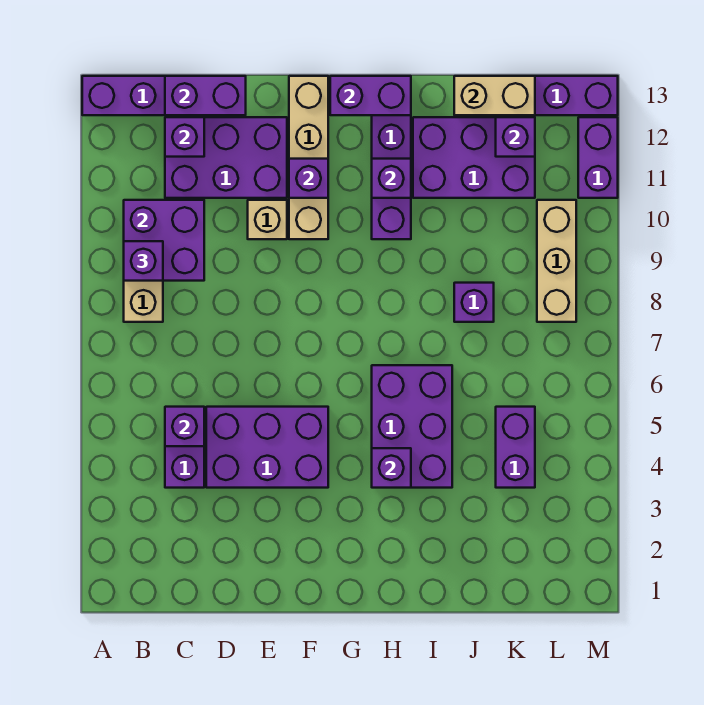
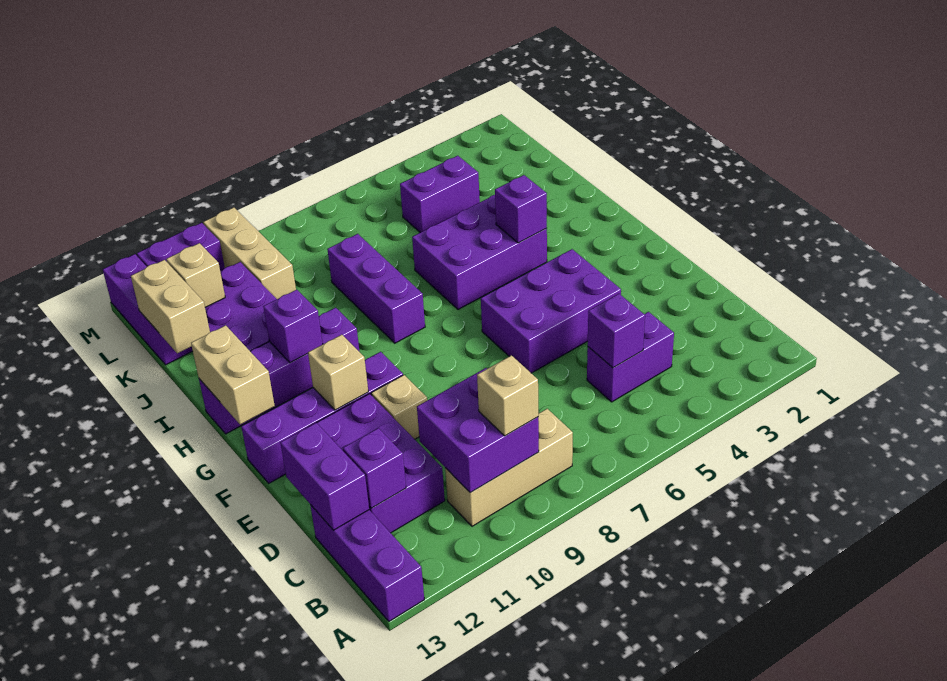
purple brick B9 level 3 -> tan brick B9 level 3
purple brick D4:F5 level 1 -> purple brick E4:F6 level 1
tan brick F10:F13 level 1 -> purple brick F10:F13 level 1
purple brick F11 level 2 -> tan brick F11 level 2
purple brick G13:H13 level 2 -> tan brick G13:H13 level 2
purple brick J8 level 1 -> purple brick H8:J8 level 1
purple brick K12 level 2 -> tan brick K12 level 2
tan brick L8:L10 level 1 -> tan brick K10:M10 level 1

